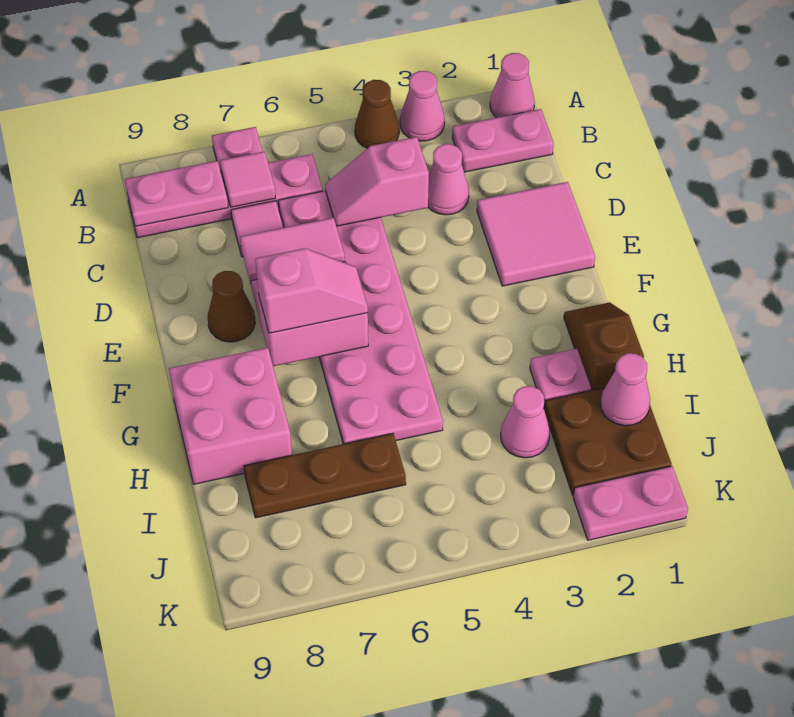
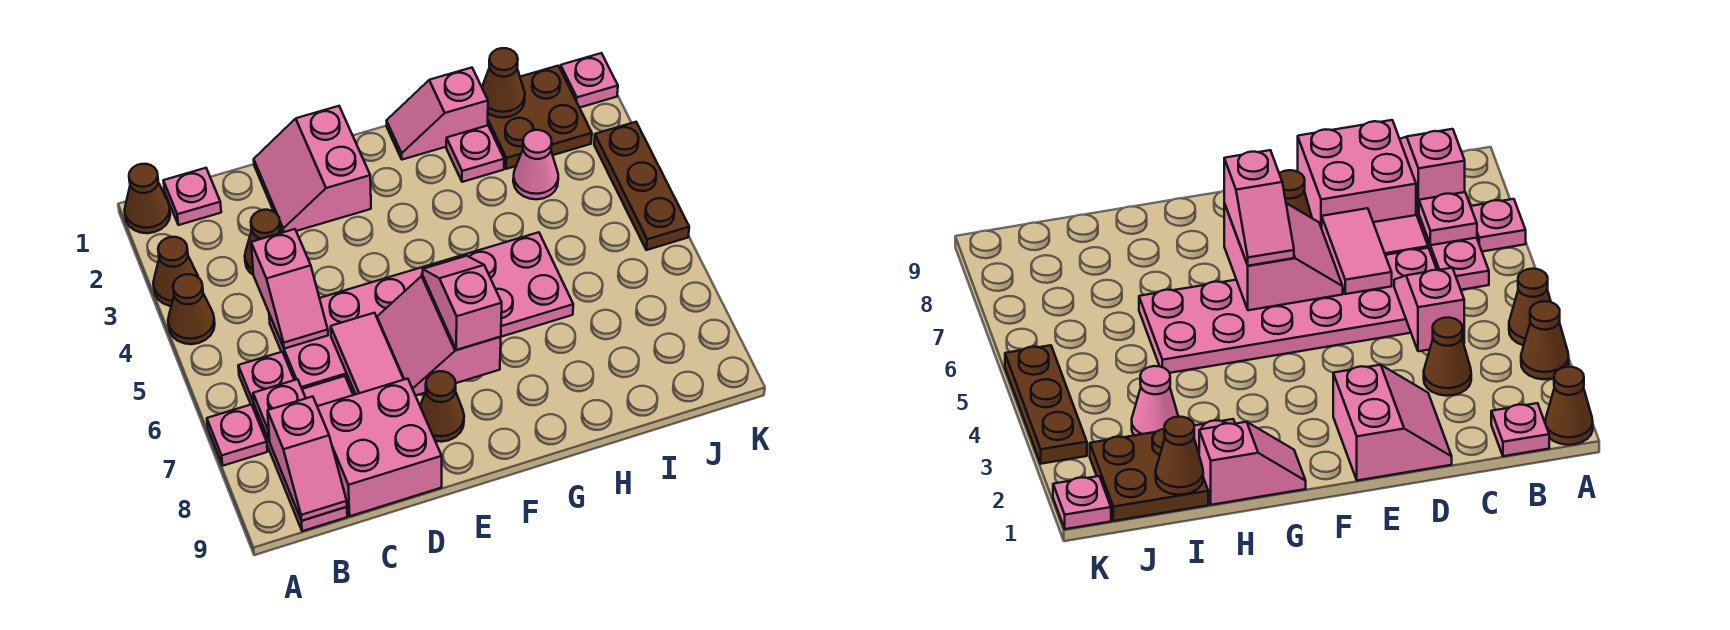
pink cone A1 level 1 -> brown cone A1 level 1
pink cone A3 level 1 -> brown cone A3 level 1
pink plate B1:B2 level 1 -> pink plate B1 level 1
pink tile B7 level 2 -> pink plate B7 level 2
pink plate B8:B9 level 2 -> pink slope B8:B9 level 2 top 8
pink cone C3 level 1 -> brown cone C3 level 1
pink tile D1:E2 level 1 -> pink slope D1:E2 level 1 top E
brown slope G1:H1 level 1 top H -> pink slope G1:H1 level 1 top H
pink brick G8:H9 level 1 -> pink brick C8:D9 level 1
pink cone I1 level 2 -> brown cone I1 level 2
brown plate I6:I8 level 1 -> brown plate K3:K5 level 1
pink plate K1:K2 level 1 -> pink plate K1 level 1

